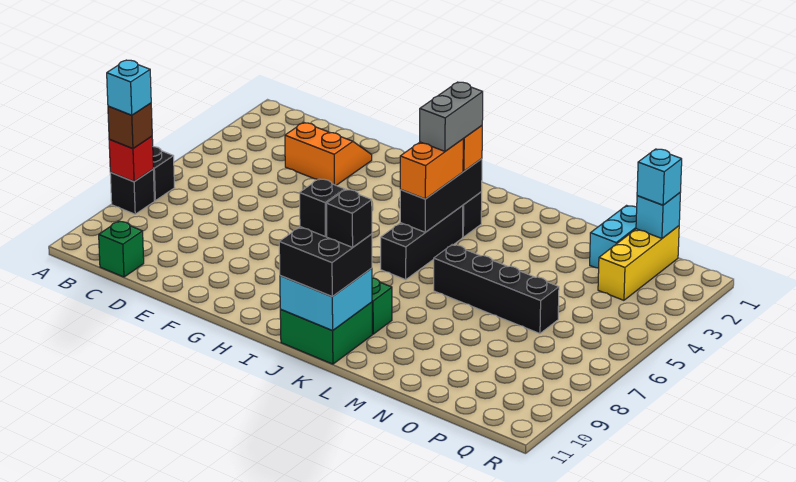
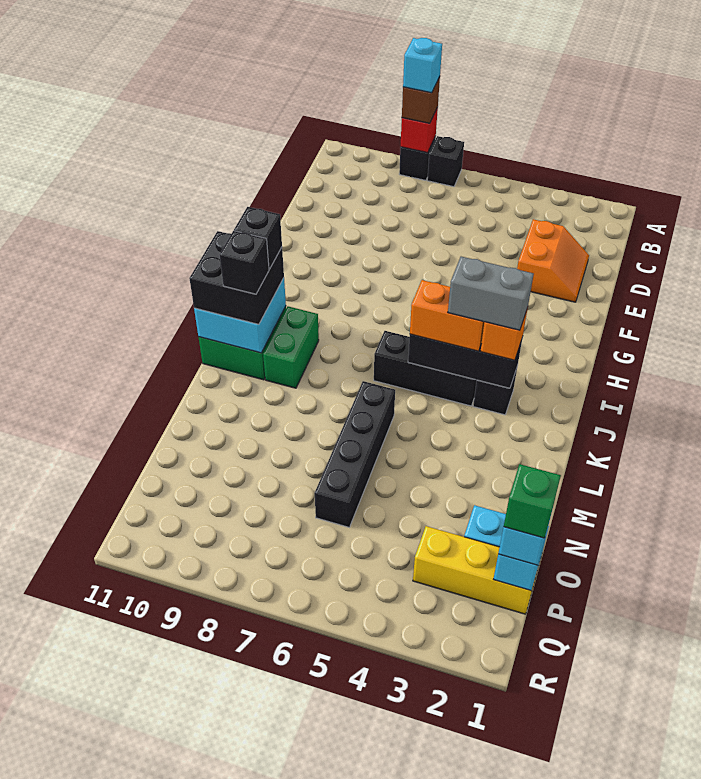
green brick C11 level 1 -> green brick P1 level 4

